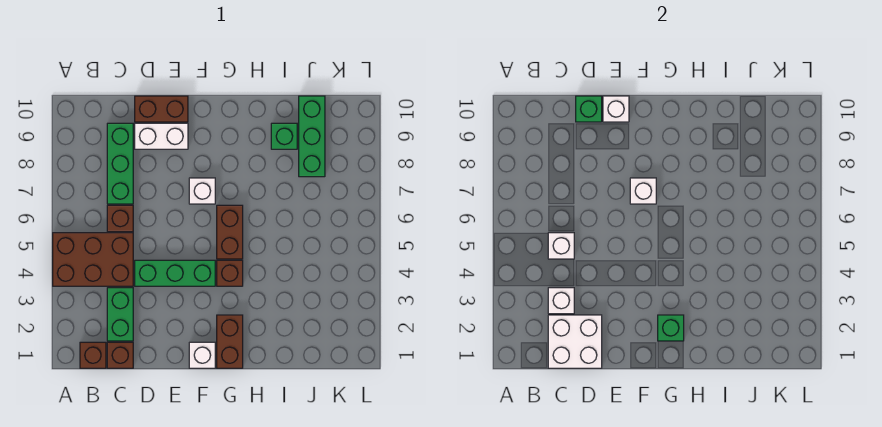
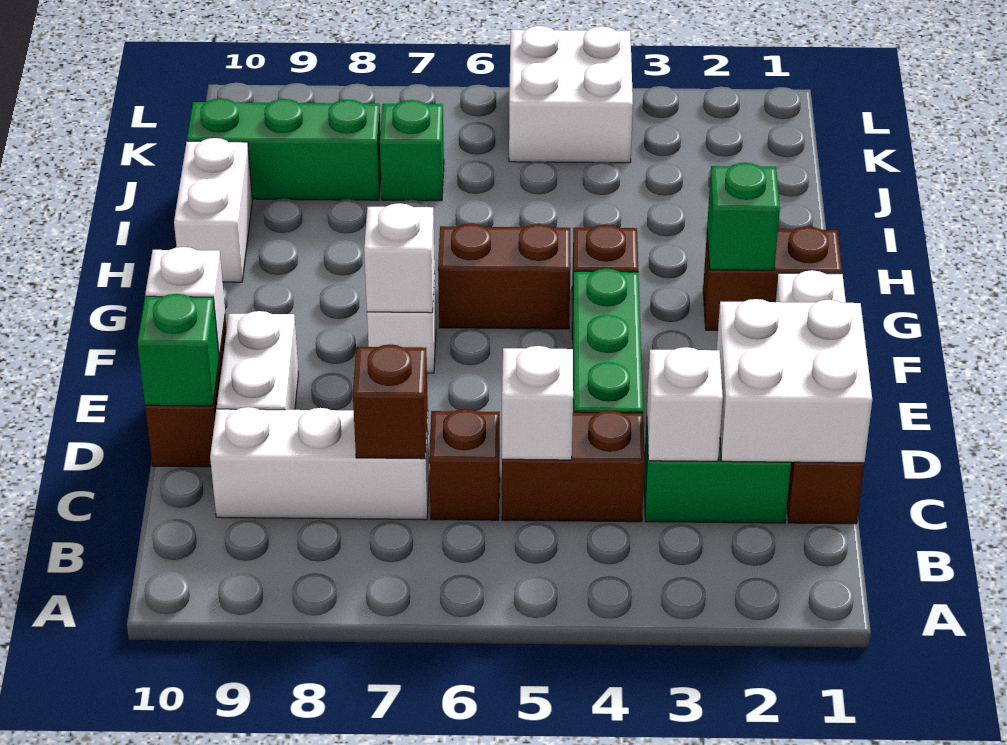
brown brick A4:C5 level 1 -> brown brick C4:C5 level 1
brown brick B1 level 1 -> brown brick C7 level 2
green brick C7:C9 level 1 -> white brick C7:C9 level 1
none -> white brick H10:I10 level 1
green brick I9 level 1 -> green brick J7 level 1
none -> white brick K4:L5 level 1

